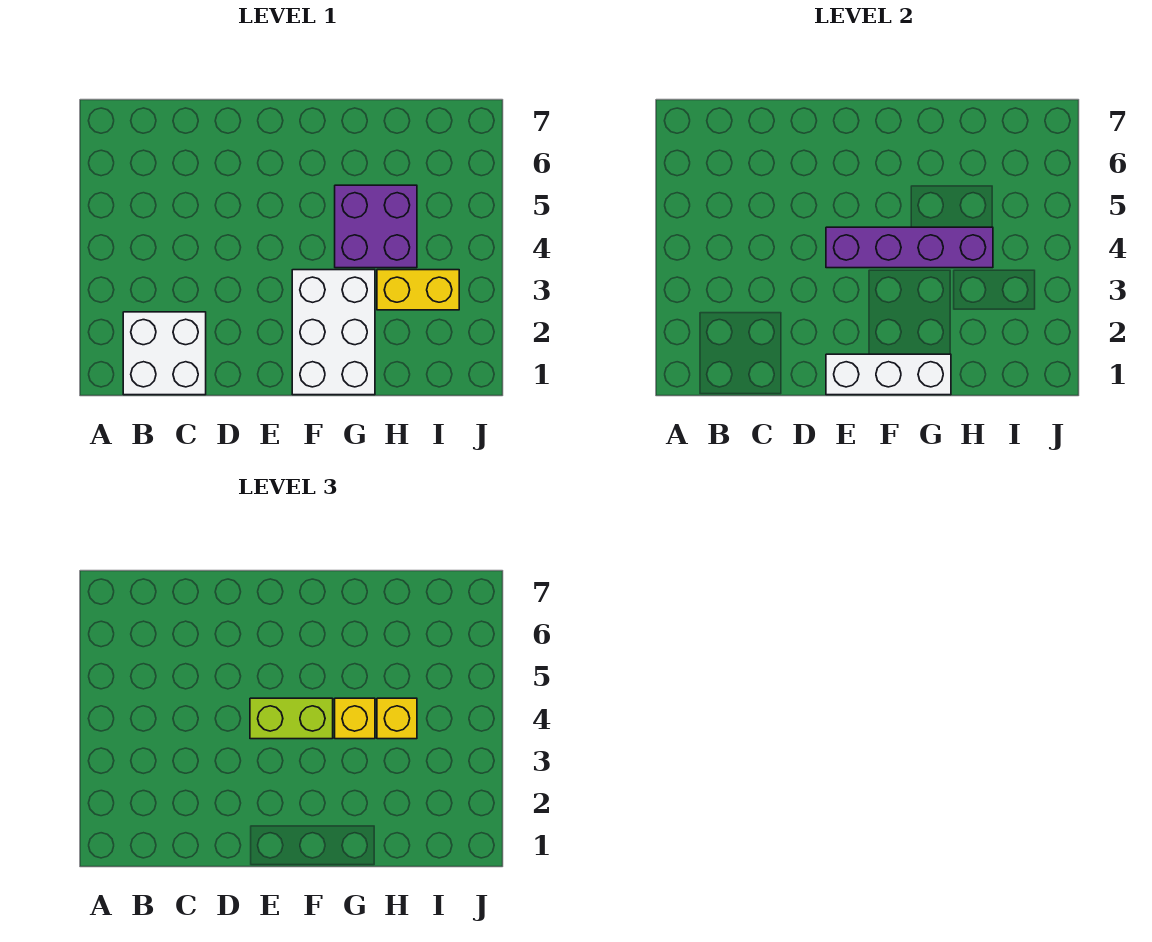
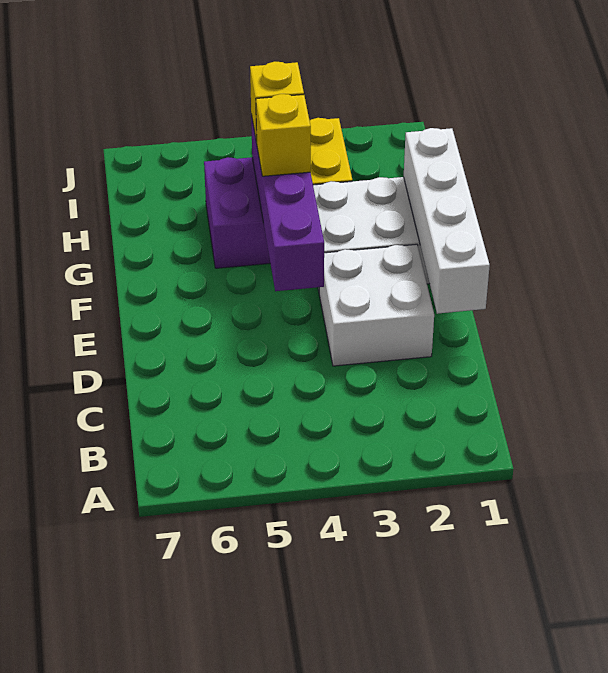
white brick B1:C2 level 1 -> white brick D2:E3 level 1
white brick E1:G1 level 2 -> white brick D1:G1 level 2
lime brick E4:F4 level 3 -> none

